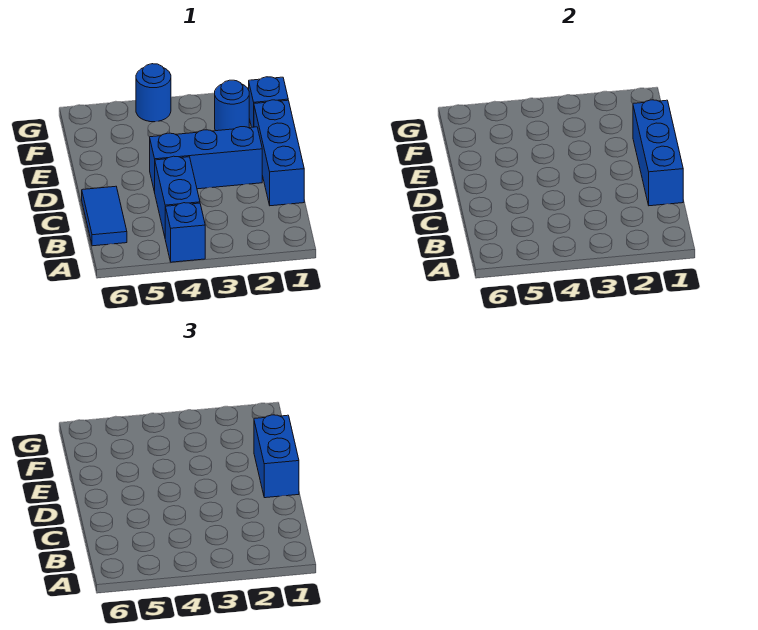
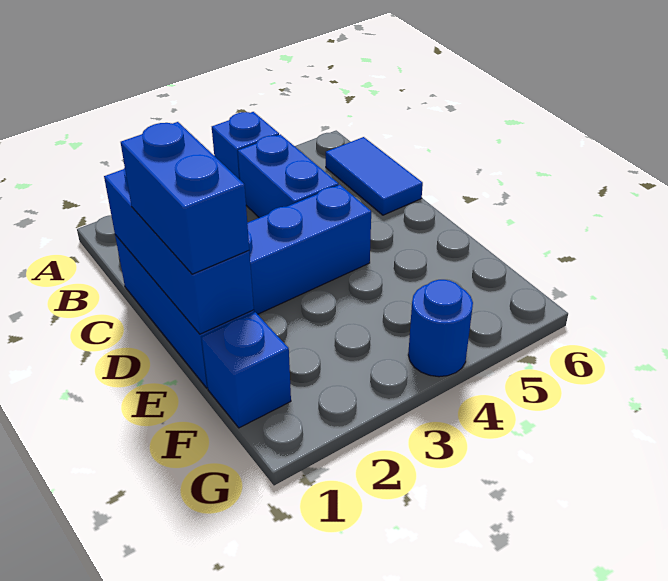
blue round brick F2 level 1 -> none

